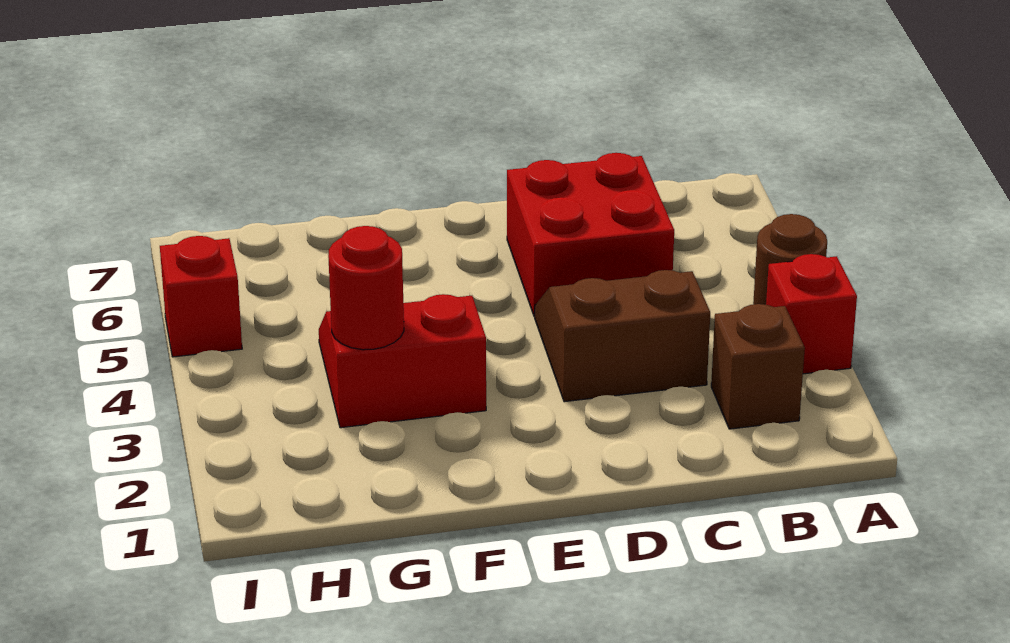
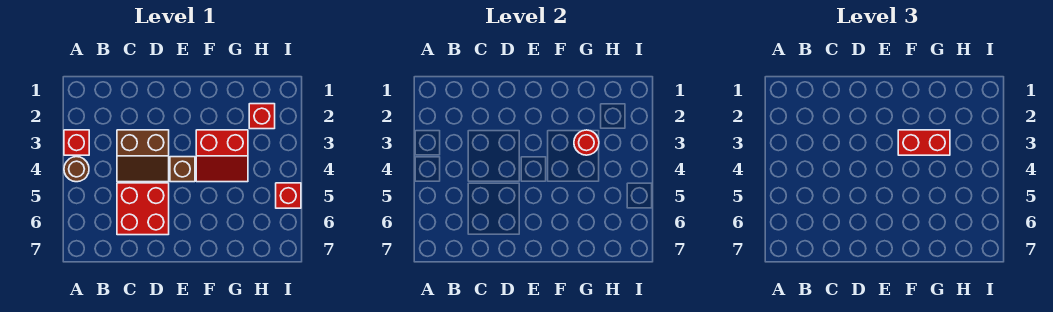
brown brick B2 level 1 -> brown brick E4 level 1
none -> red brick F3:G3 level 3
none -> red brick H2 level 1

